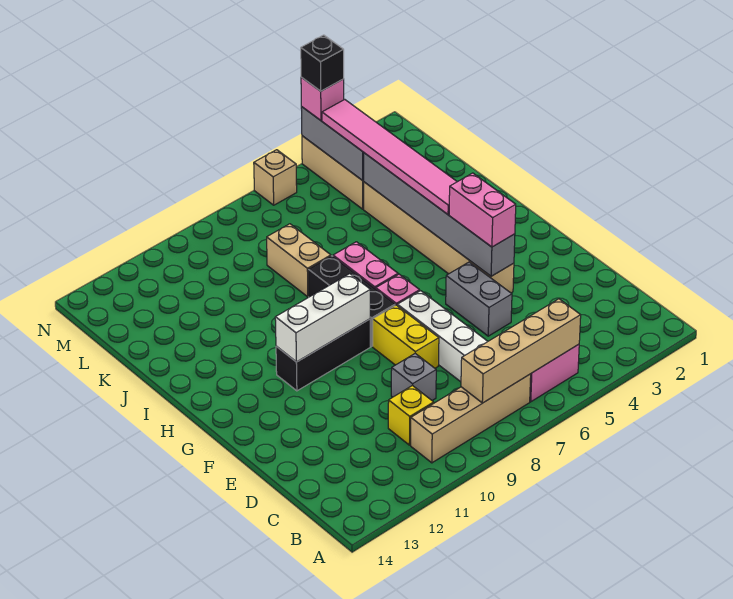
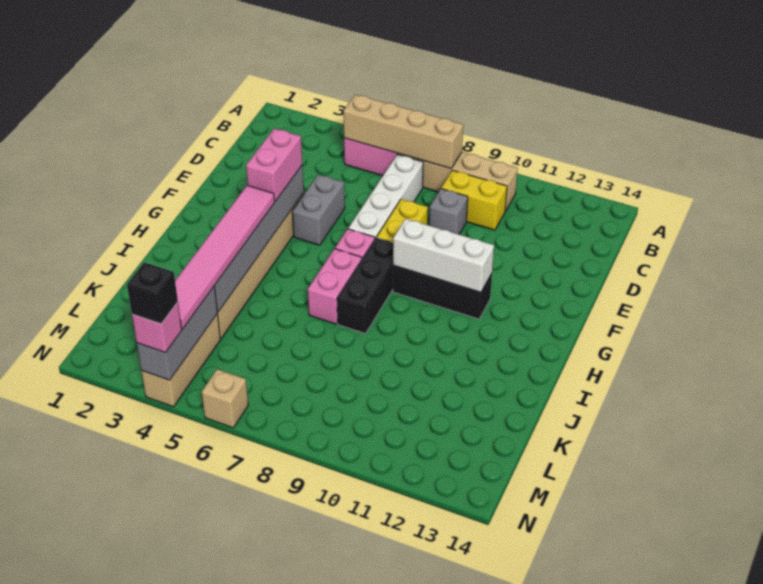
yellow brick C10 level 1 -> yellow brick C9:C10 level 1
tan brick J8:K8 level 1 -> none

